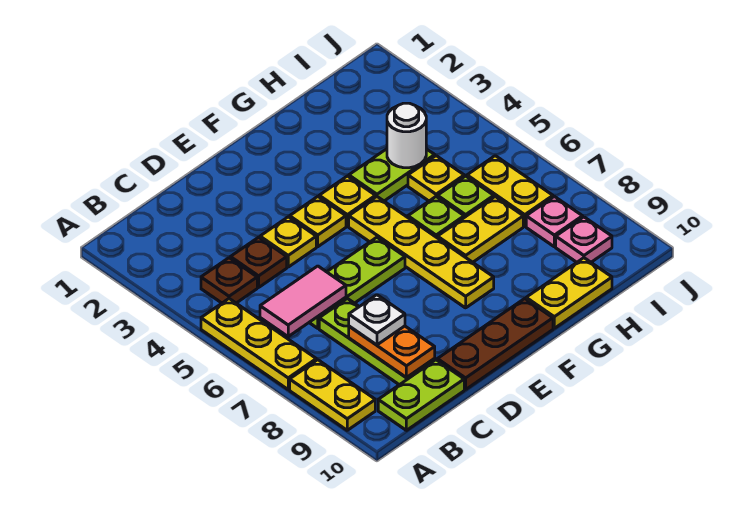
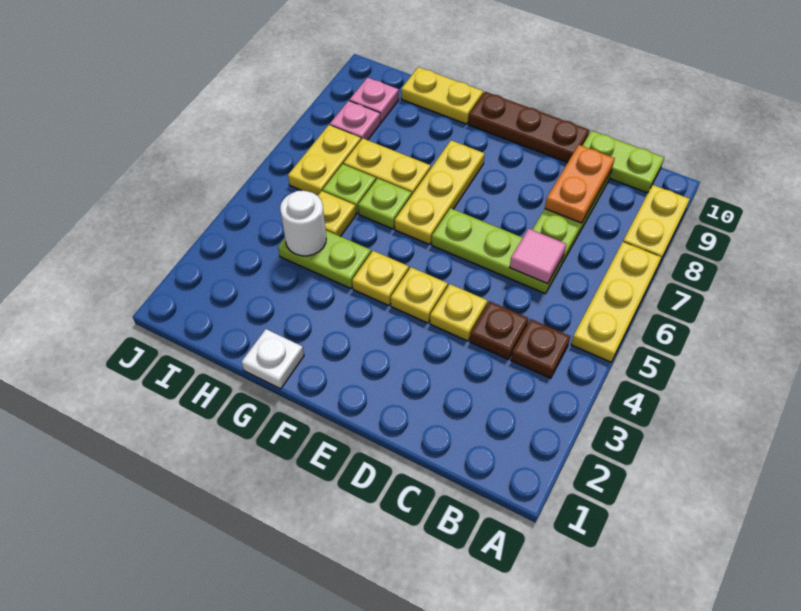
pink tile B6:C6 level 2 -> pink tile C6 level 2
white plate C8 level 3 -> white plate G1 level 1
yellow plate F5:F8 level 1 -> yellow plate F6:F8 level 1

